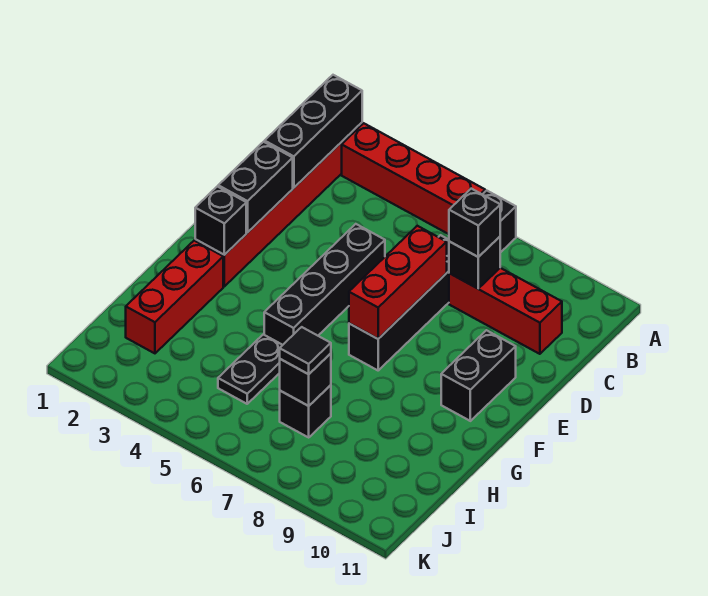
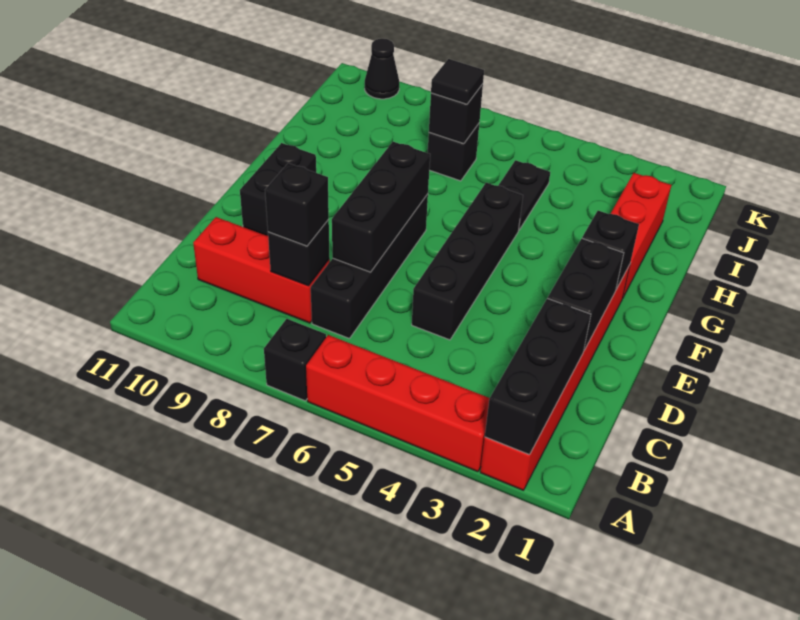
red brick D7:F7 level 2 -> black brick D7:F7 level 2
none -> black cone K10 level 1

